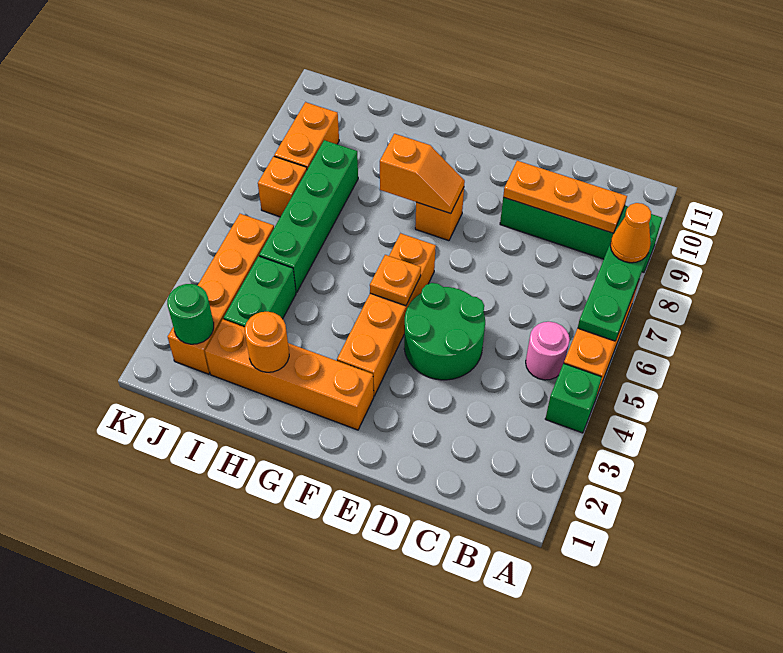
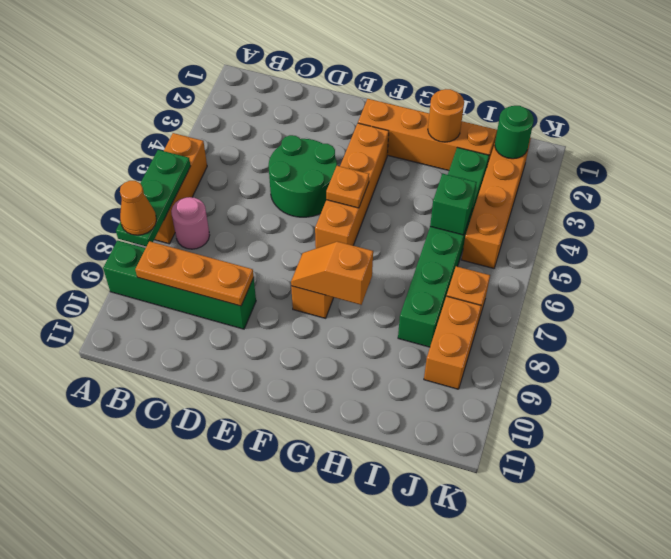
green brick A4 level 1 -> green brick I5 level 2
pink round brick B5 level 1 -> pink round brick B7 level 1

